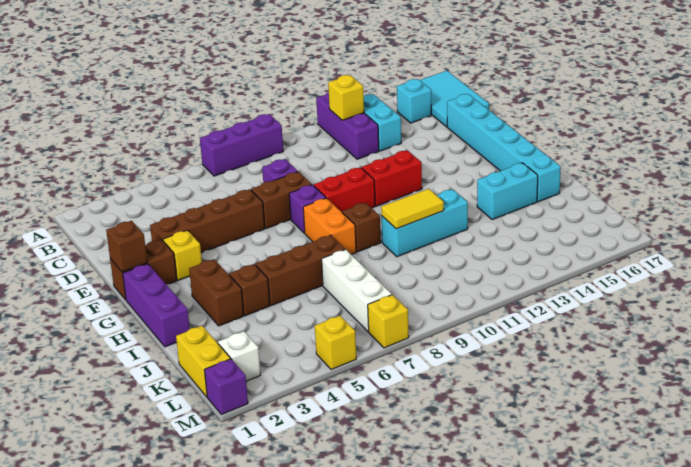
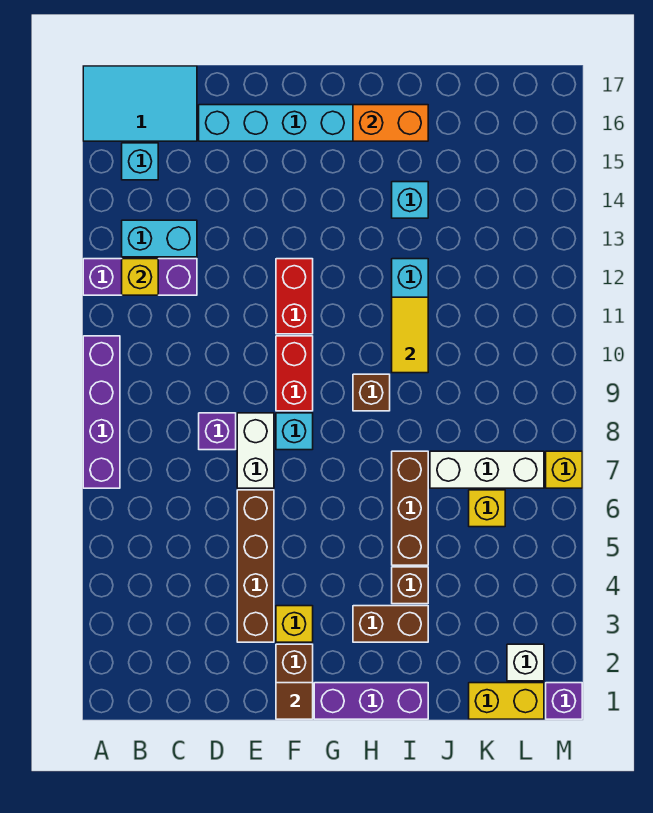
purple brick A7:A9 level 1 -> purple brick A7:A10 level 1
brown brick E7:E8 level 1 -> white brick E7:E8 level 1
brown brick F1 level 2 -> brown tile F1 level 2
purple brick F8 level 1 -> cyan brick F8 level 1
orange brick G8:H8 level 1 -> orange brick H16:I16 level 2
cyan brick I14:I15 level 1 -> cyan brick I14 level 1
yellow brick M5 level 1 -> yellow brick K6 level 1

